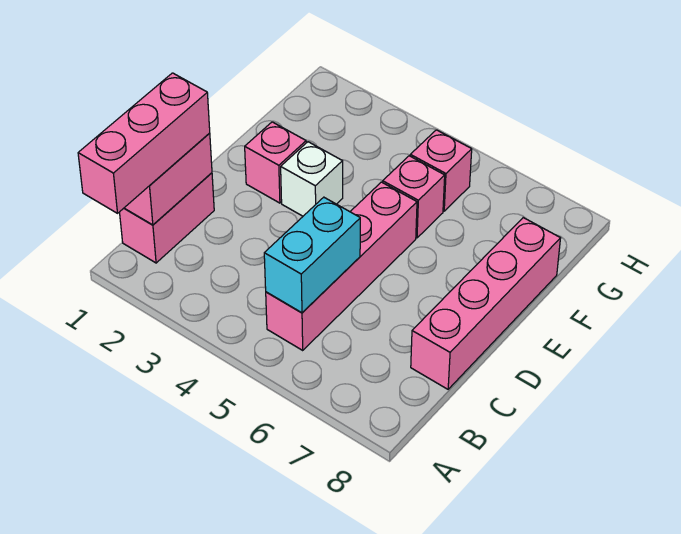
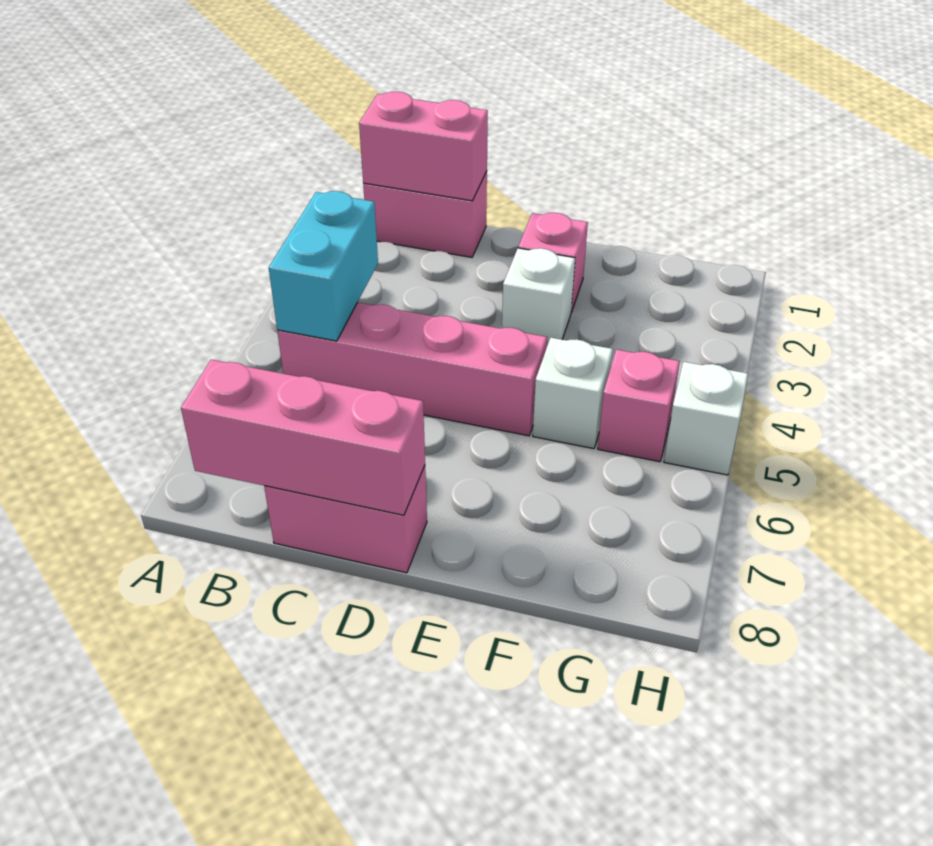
pink brick A1:C1 level 3 -> pink brick B8:D8 level 2
cyan brick B5:C5 level 2 -> cyan brick B4:B5 level 2
pink brick C8:F8 level 1 -> pink brick C8:D8 level 1
pink brick F5 level 1 -> white brick F5 level 1
none -> white brick H5 level 1

